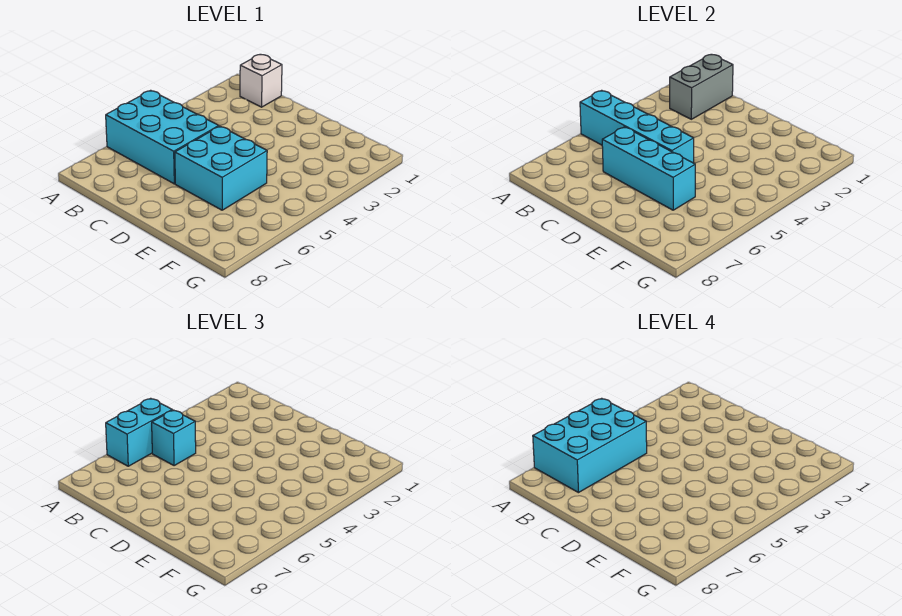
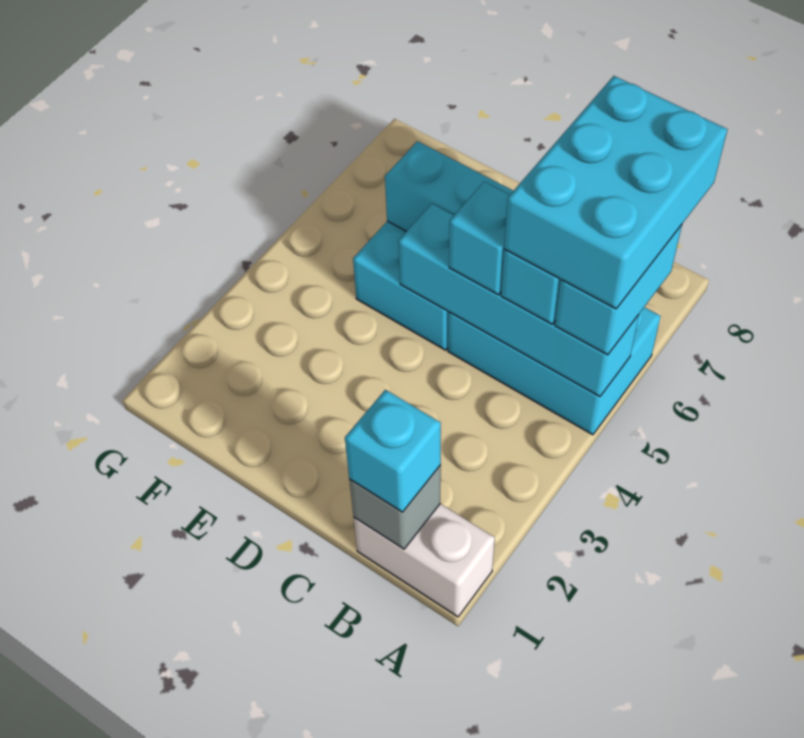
white brick B1 level 1 -> white brick A1:B1 level 1
grey brick B1:B2 level 2 -> grey brick B1 level 2
none -> cyan brick B1 level 3
none -> cyan brick C5 level 3

